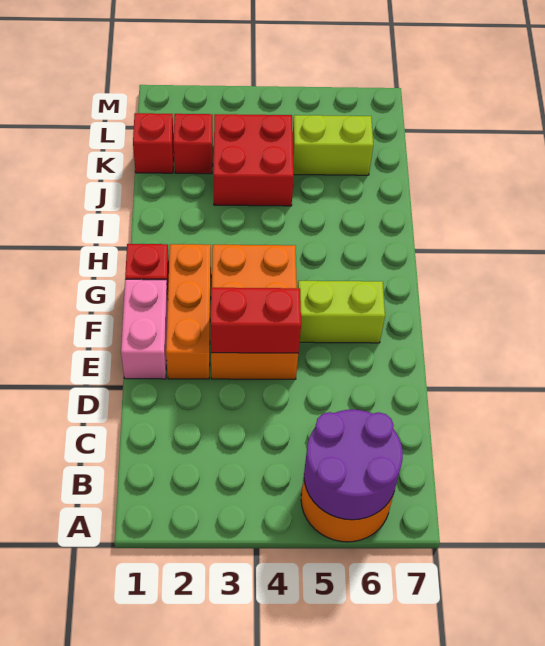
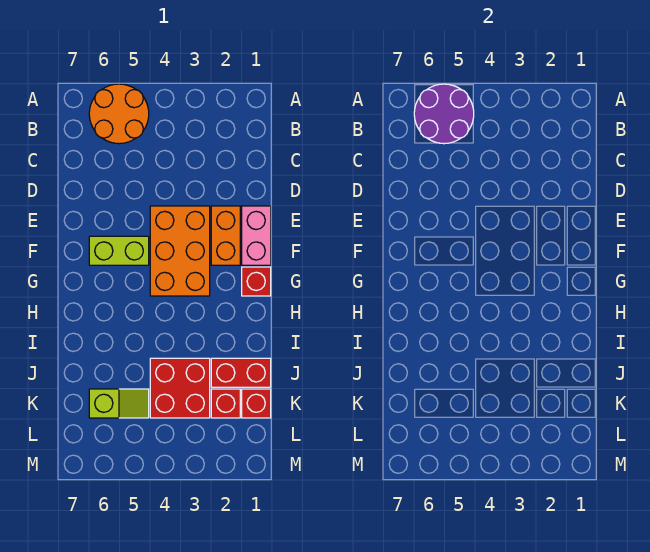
orange brick E2:G2 level 1 -> orange brick E2:F2 level 1
red brick E3:E4 level 2 -> red brick J1:J2 level 1
lime brick K5:K6 level 1 -> lime slope K5:K6 level 1 top 6

